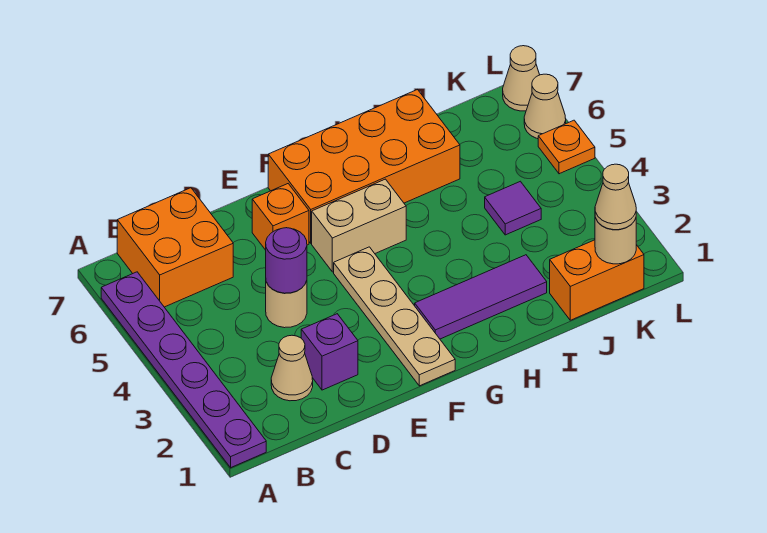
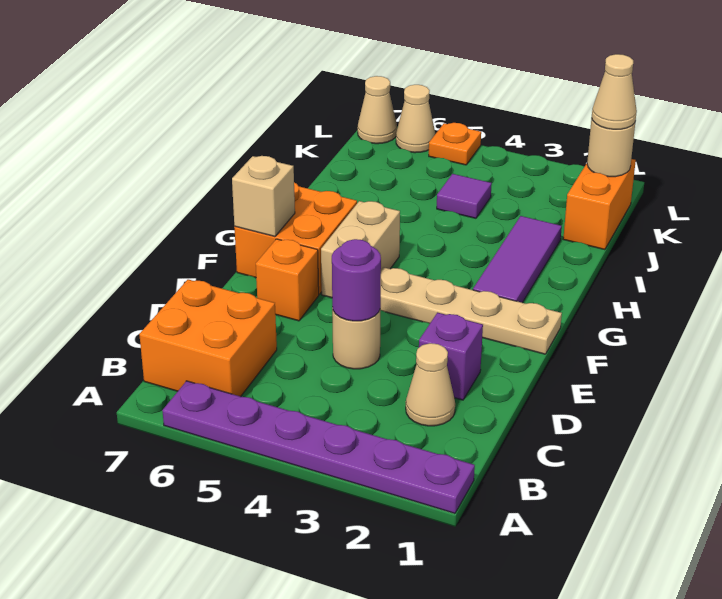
orange brick F6:I7 level 1 -> orange brick F6:G7 level 1
none -> tan brick F7 level 2

